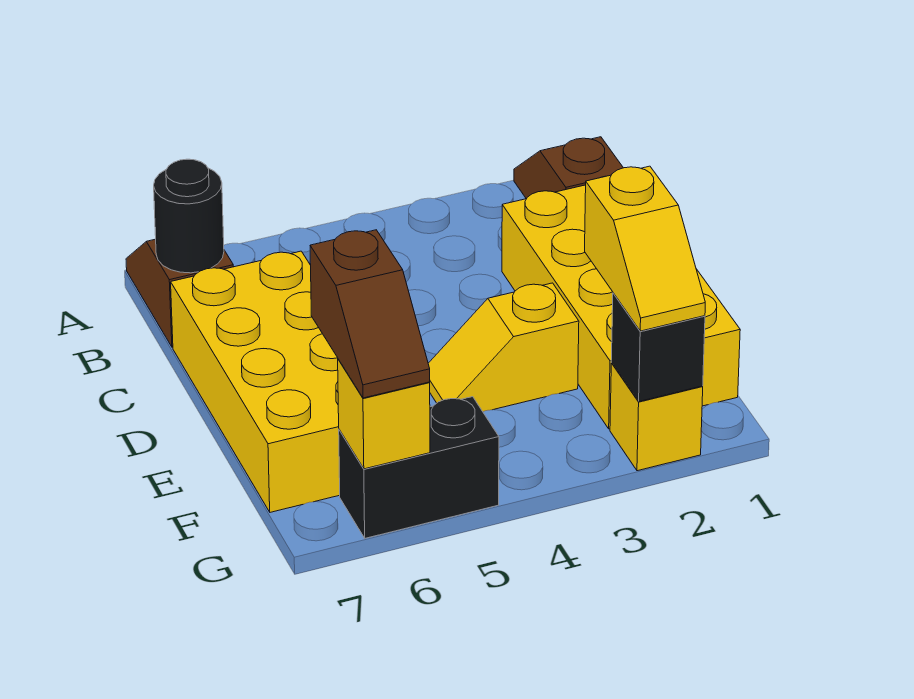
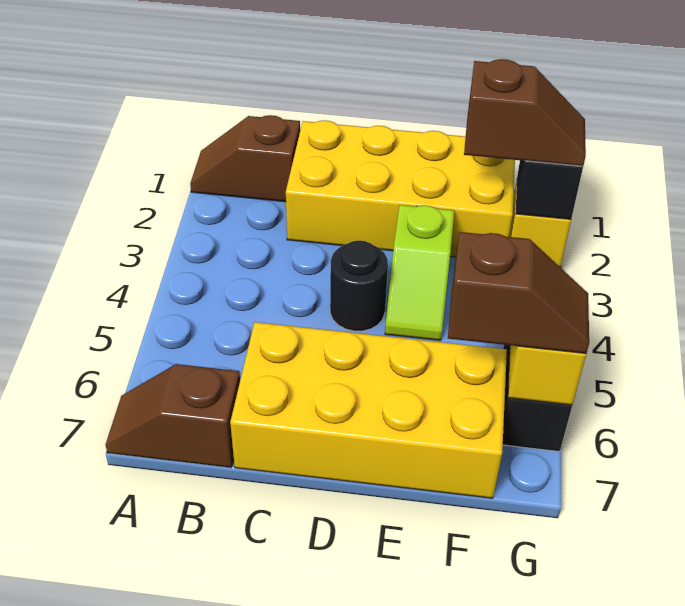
black round brick B7 level 2 -> black round brick D4 level 1
yellow slope E3:E4 level 1 top 3 -> lime slope E3:E4 level 1 top 3
yellow slope F2:G2 level 3 top F -> brown slope F2:G2 level 3 top F

